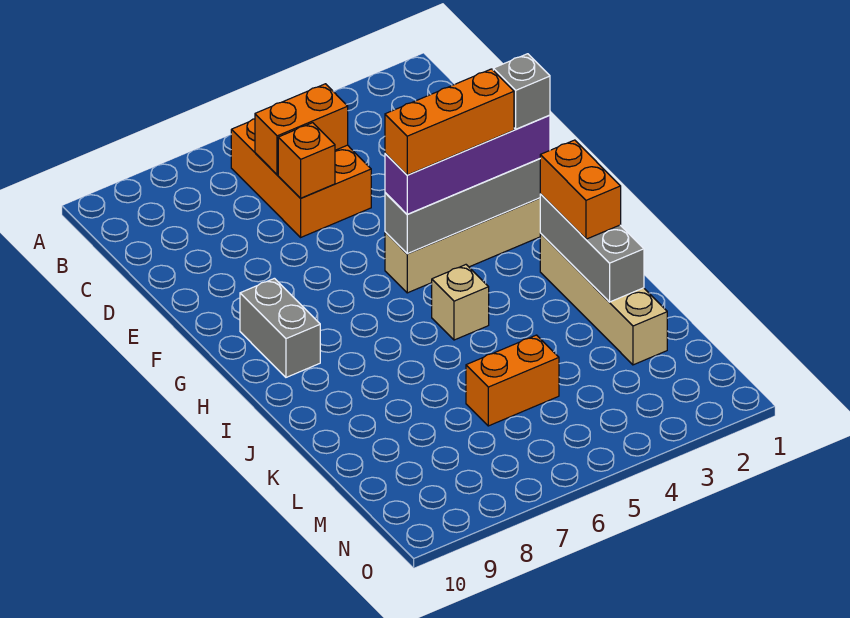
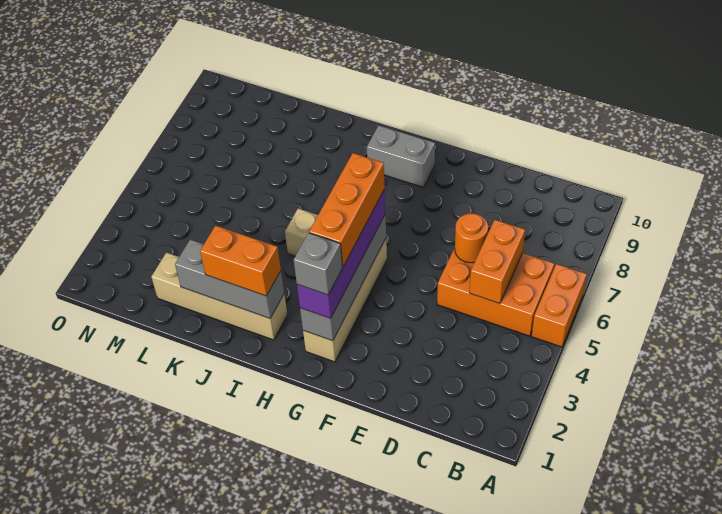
orange brick D6 level 2 -> orange round brick D6 level 2
orange brick L5:L6 level 1 -> orange brick A5:A6 level 1

